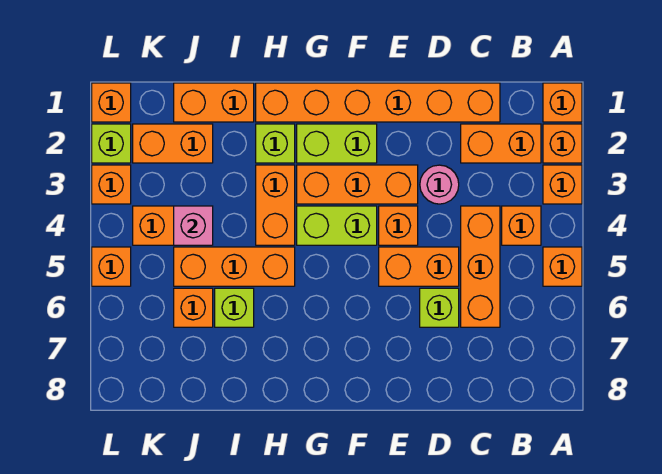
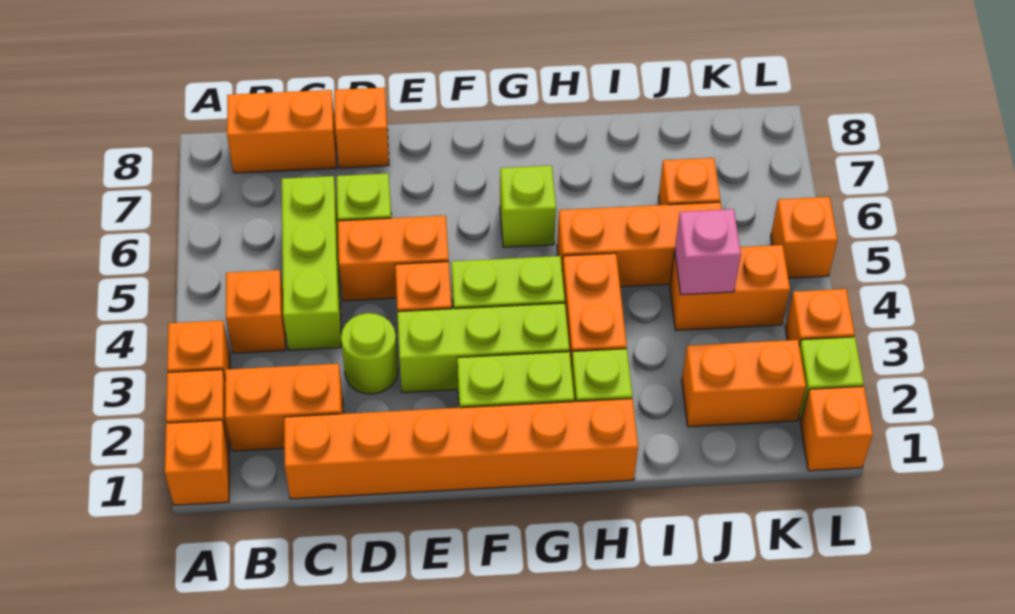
orange brick A5 level 1 -> orange brick D8 level 1
orange brick C4:C6 level 1 -> lime brick C4:C6 level 1
pink round brick D3 level 1 -> lime round brick D3 level 1
orange brick E3:G3 level 1 -> lime brick E3:G3 level 1
orange brick I1:J1 level 1 -> orange brick B8:C8 level 1
lime brick I6 level 1 -> lime brick G6 level 1

